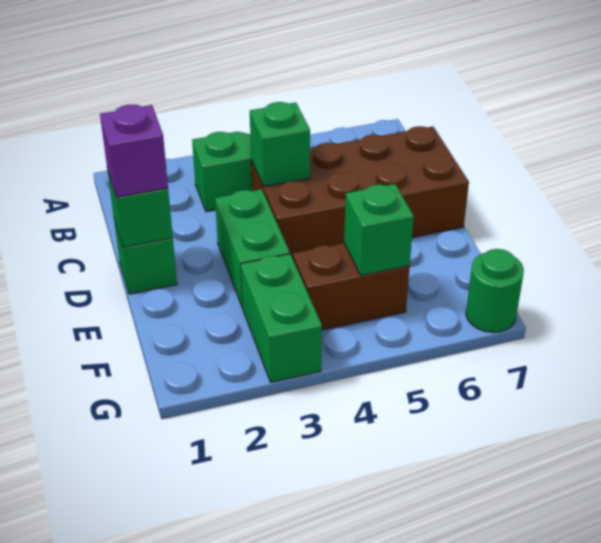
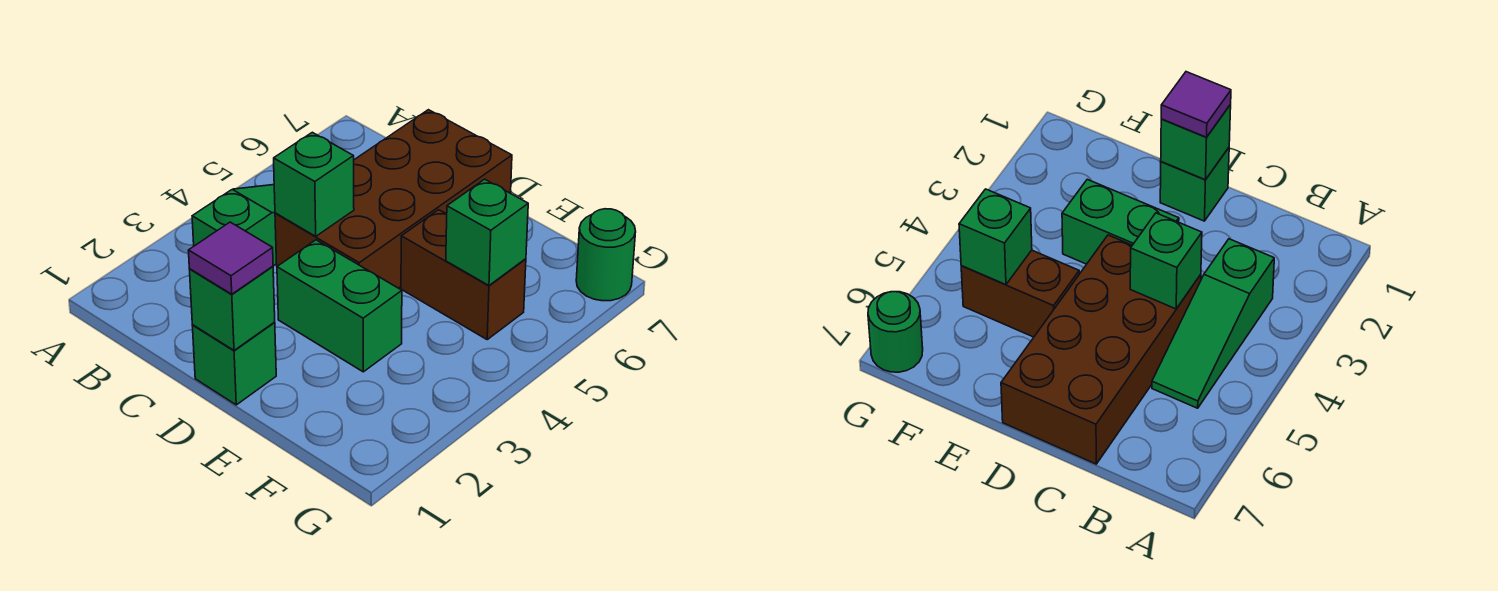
purple brick D1 level 3 -> purple tile D1 level 3
green brick F3:G3 level 1 -> none
brown brick F4:F5 level 1 -> brown brick E5:F5 level 1

